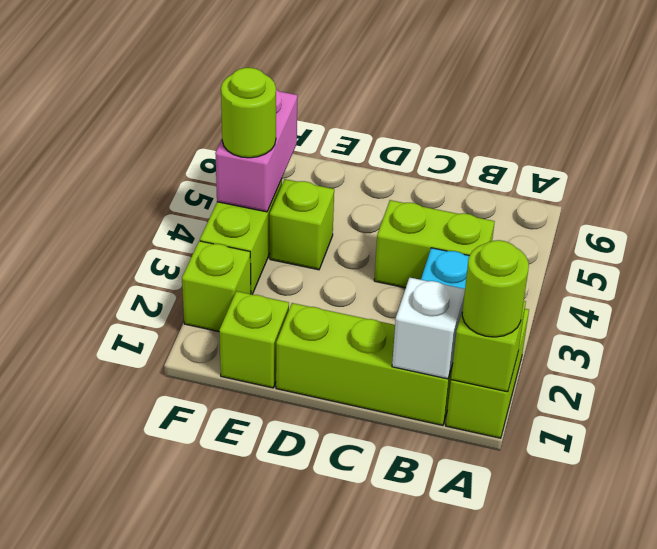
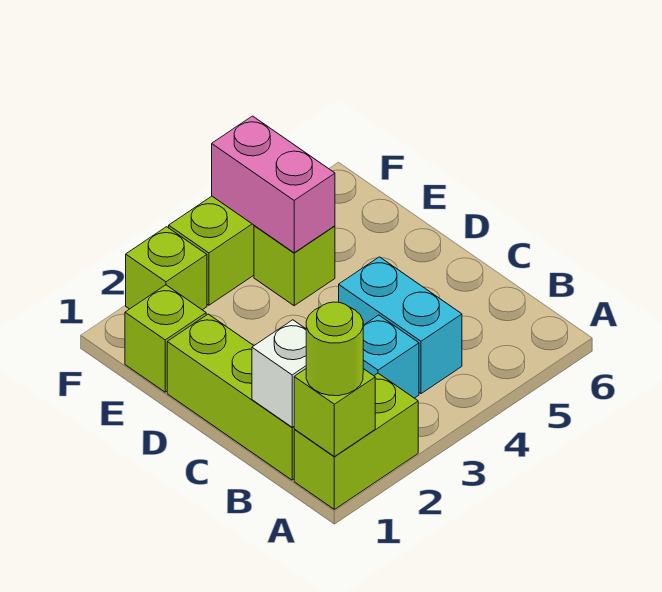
lime brick B4:C4 level 1 -> cyan brick B4:C4 level 1
pink brick F4:F5 level 2 -> pink brick E4:F4 level 2
lime round brick F4 level 3 -> none

